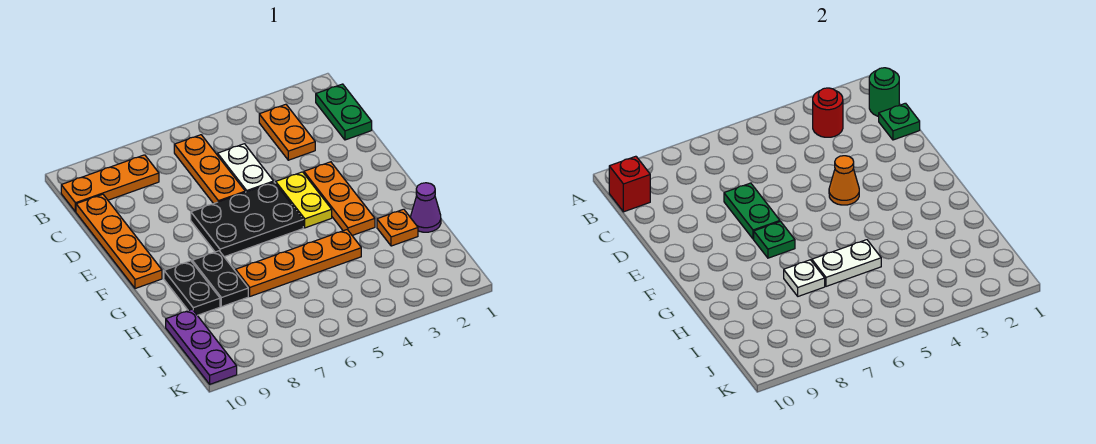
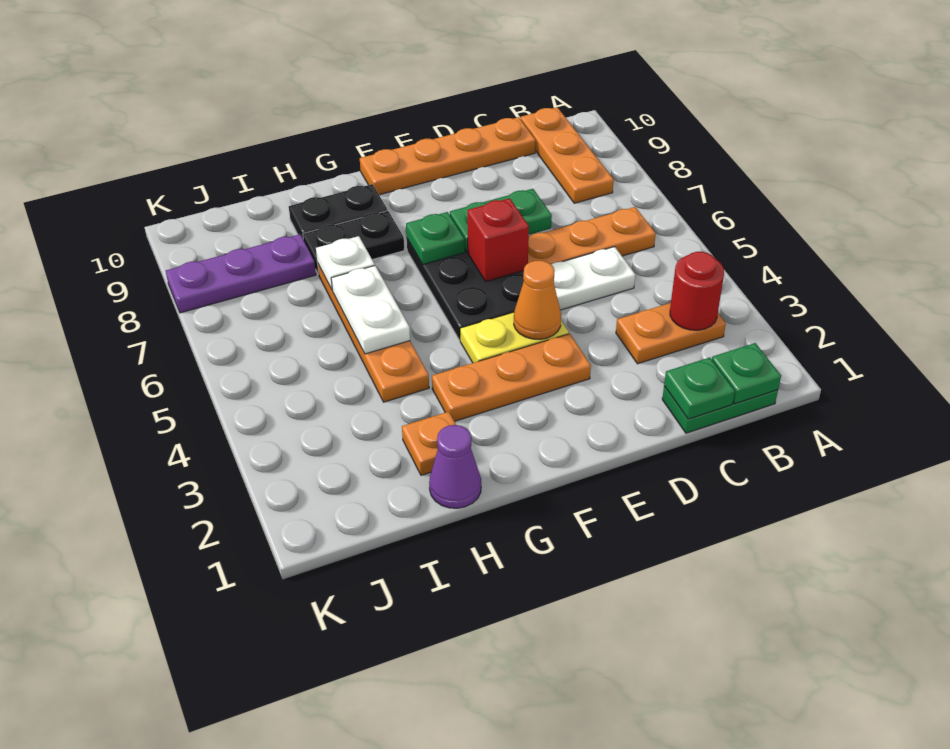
green round brick B1 level 2 -> green plate B1 level 2
red brick B10 level 2 -> red brick E6 level 2
purple plate I10:K10 level 1 -> purple plate I8:K8 level 1

